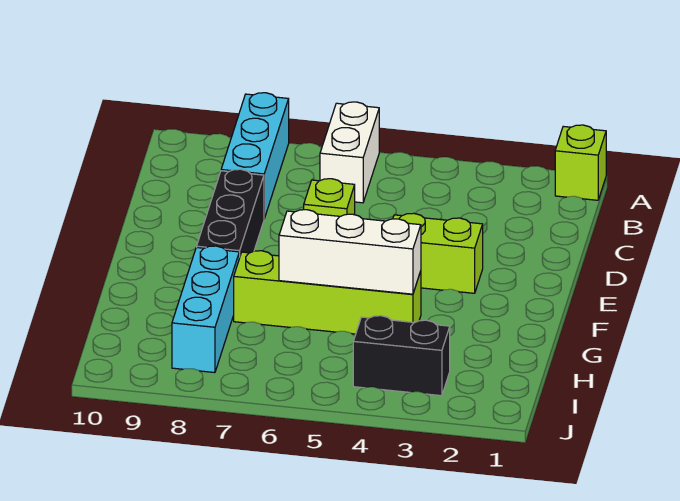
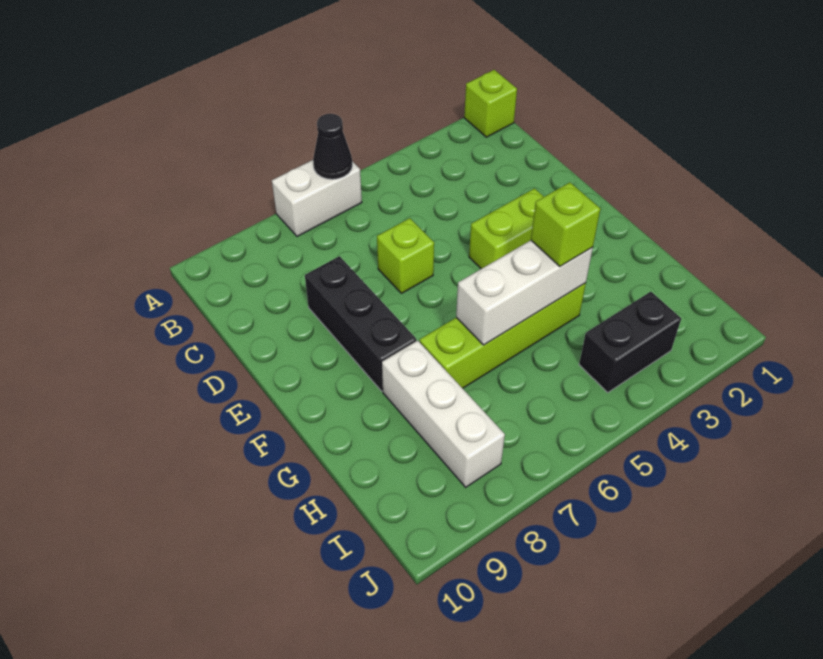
white brick A6:B6 level 1 -> white brick A6:A7 level 1
none -> black cone A6 level 2
cyan brick A8:C8 level 1 -> none
none -> lime brick G4 level 3
cyan brick G8:I8 level 1 -> white brick G8:I8 level 1

